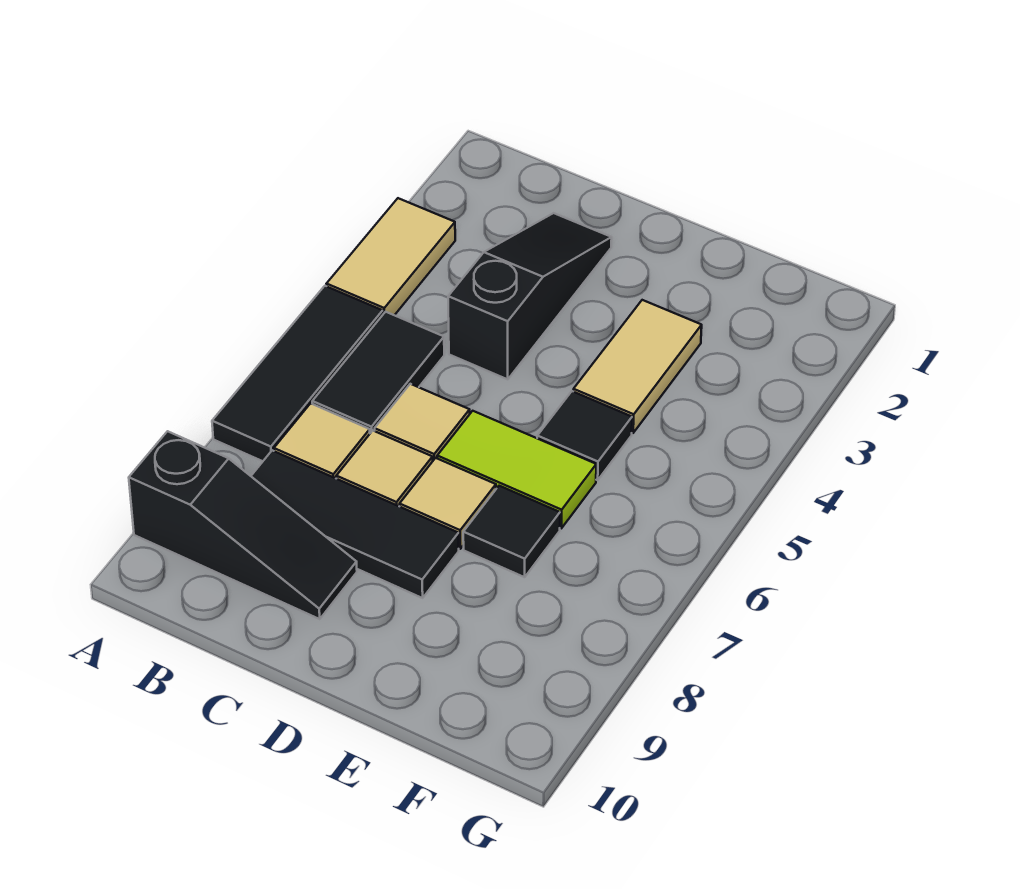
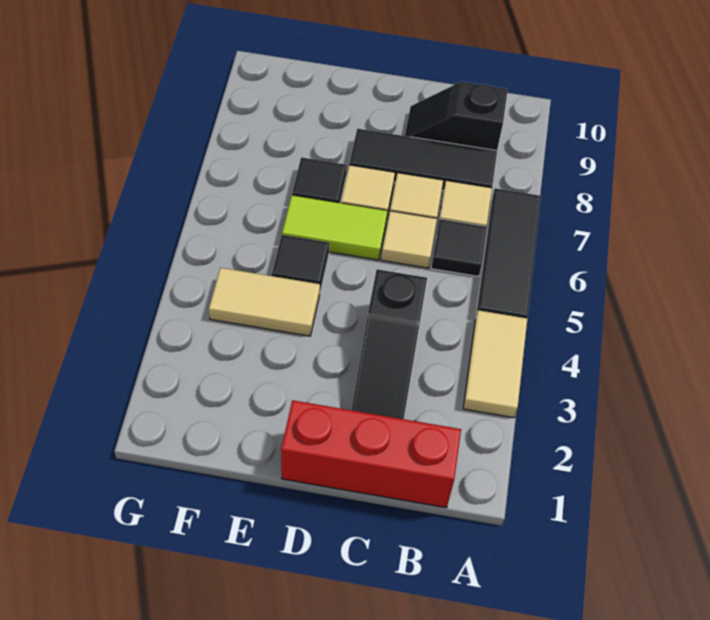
black slope A9:C9 level 1 top A -> black slope B9:C9 level 1 top B
none -> red brick B1:D1 level 1
black tile B5:B6 level 1 -> black tile B6 level 1
tan tile E3:E4 level 1 -> tan tile E4:F4 level 1

